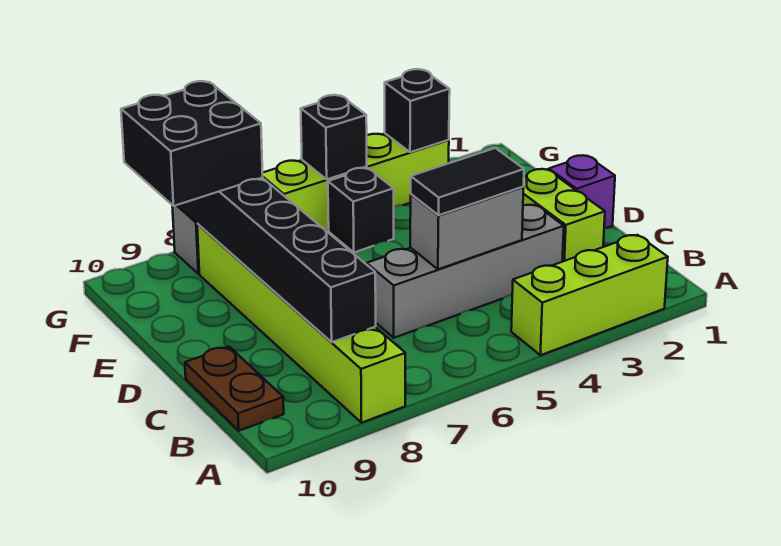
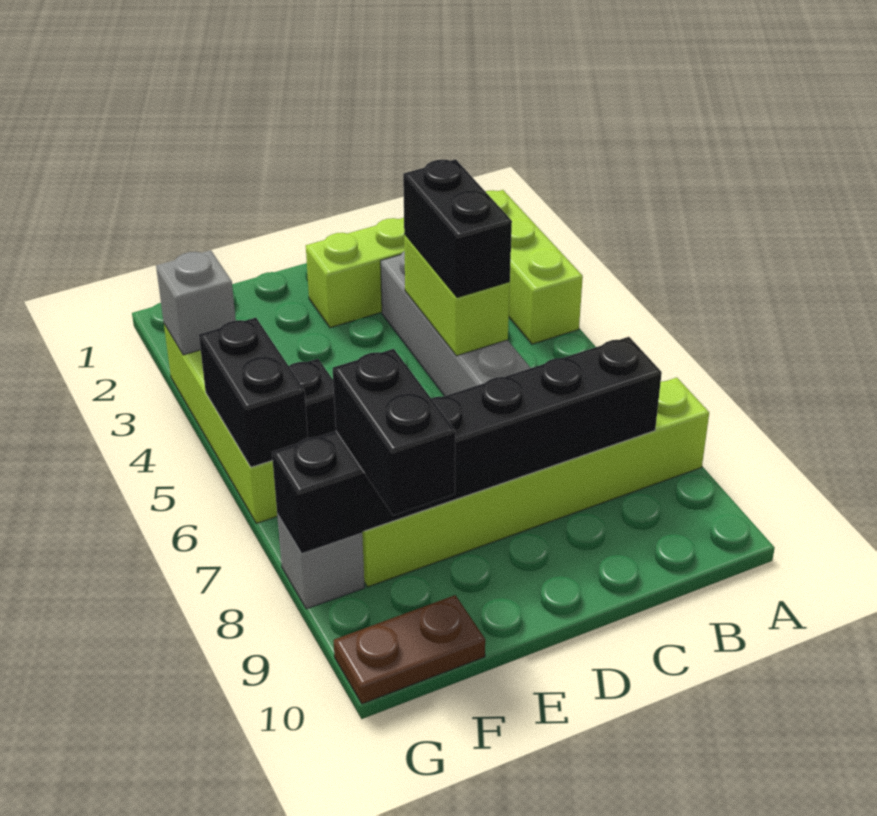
brown plate B10:C10 level 1 -> brown plate F10:G10 level 1
grey brick C4:C5 level 2 -> lime brick C4:C5 level 2
black tile C4:C5 level 3 -> black brick C4:C5 level 3
purple brick D1 level 1 -> none
black brick F8:G9 level 3 -> black brick F8:F9 level 3
black brick G3 level 2 -> grey brick G3 level 2
black brick G5 level 2 -> black brick G5:G6 level 2

